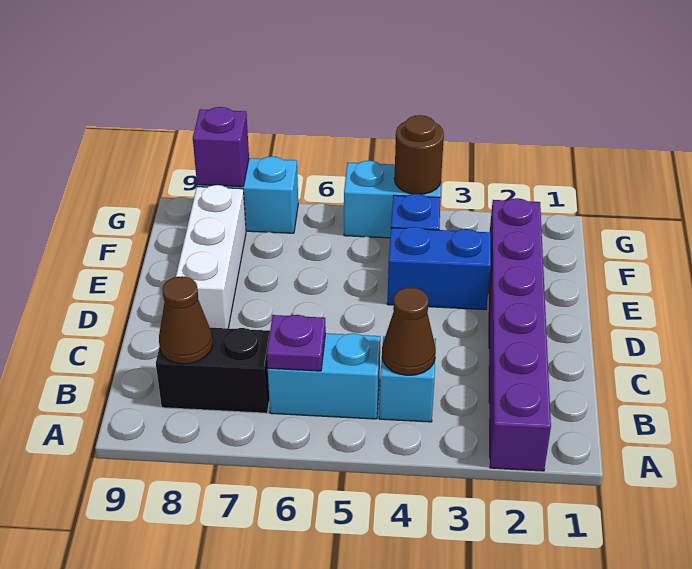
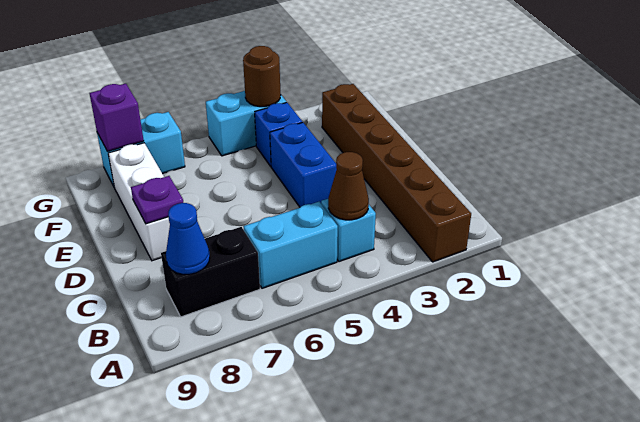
purple brick A2:F2 level 1 -> brown brick A2:F2 level 1
purple plate B6 level 2 -> purple plate D8 level 2
brown cone B8 level 2 -> blue cone B8 level 2
blue brick E3:E4 level 1 -> blue brick D4:E4 level 1

